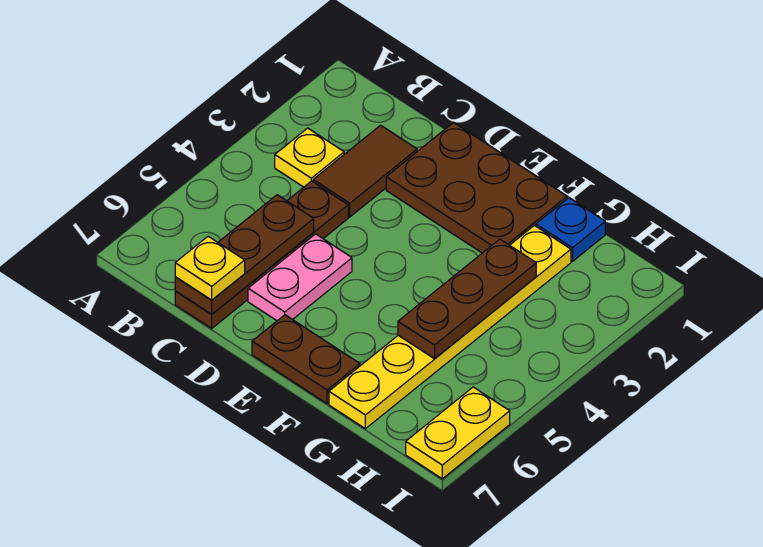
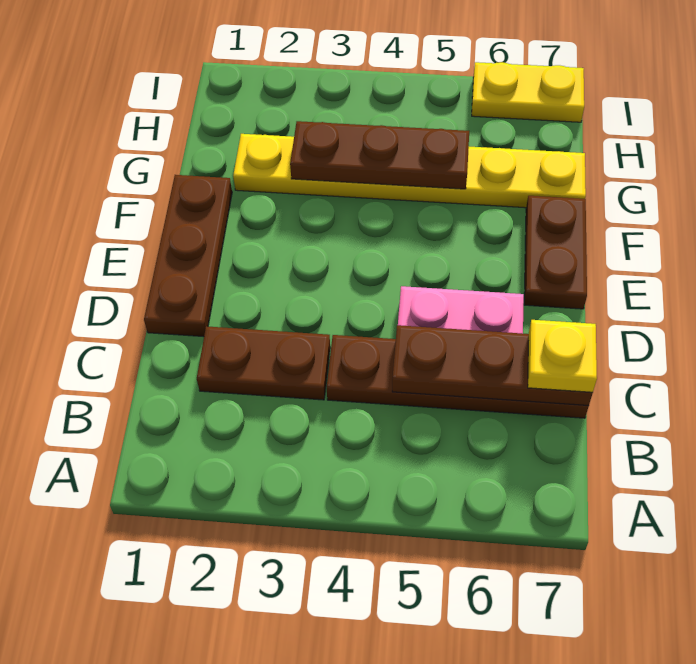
yellow plate B3 level 1 -> none
brown tile C2:C3 level 1 -> brown plate C2:C3 level 1
brown plate D1:F2 level 1 -> brown plate D1:F1 level 1
blue plate G1 level 1 -> none

